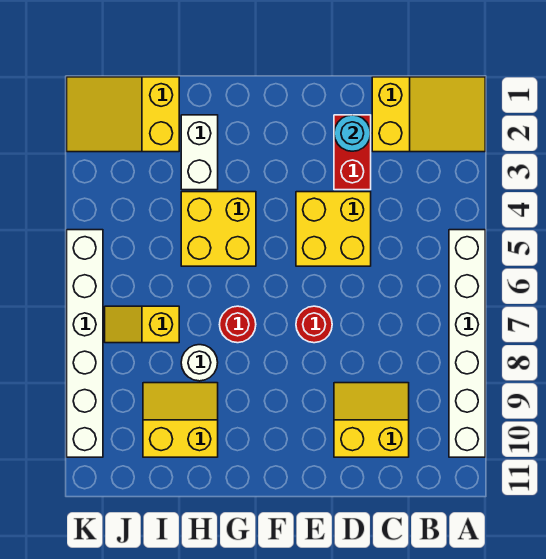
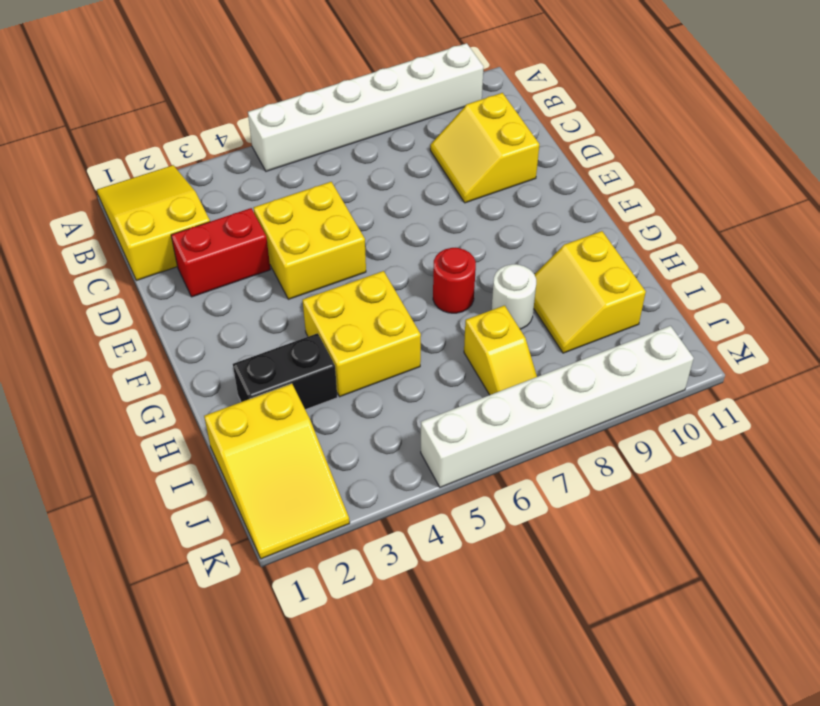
cyan round brick D2 level 2 -> none
red round brick E7 level 1 -> none
white brick H2:H3 level 1 -> black brick H2:H3 level 1

